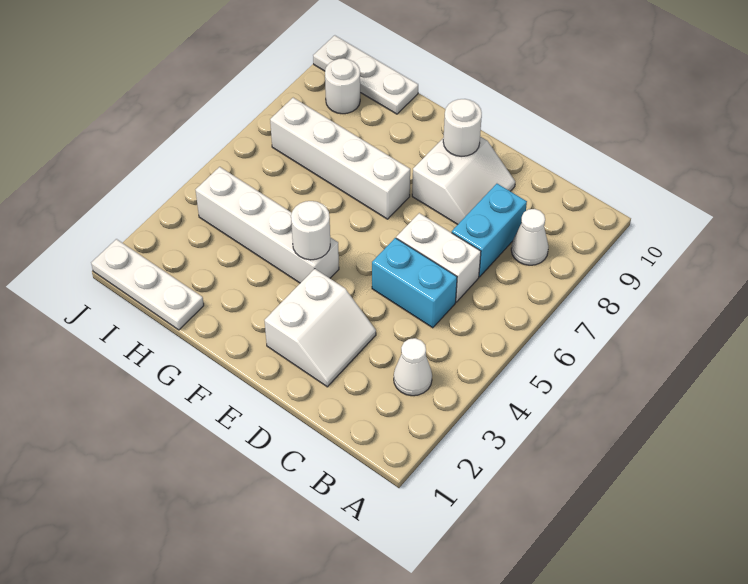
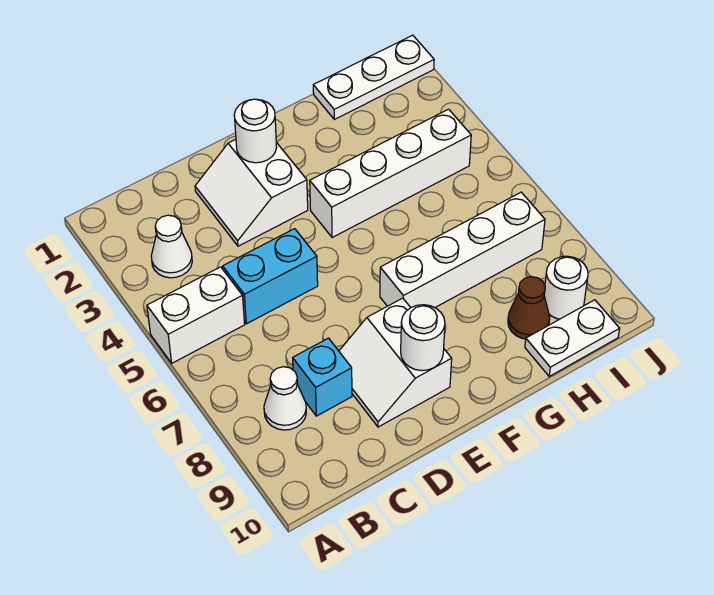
white brick C6:D6 level 1 -> white brick A5:B5 level 1
cyan brick C7:C8 level 1 -> cyan brick C8 level 1
white round brick F4 level 2 -> white round brick E2 level 2
none -> brown cone H9 level 1
white plate H10:J10 level 1 -> white plate H10:I10 level 1

